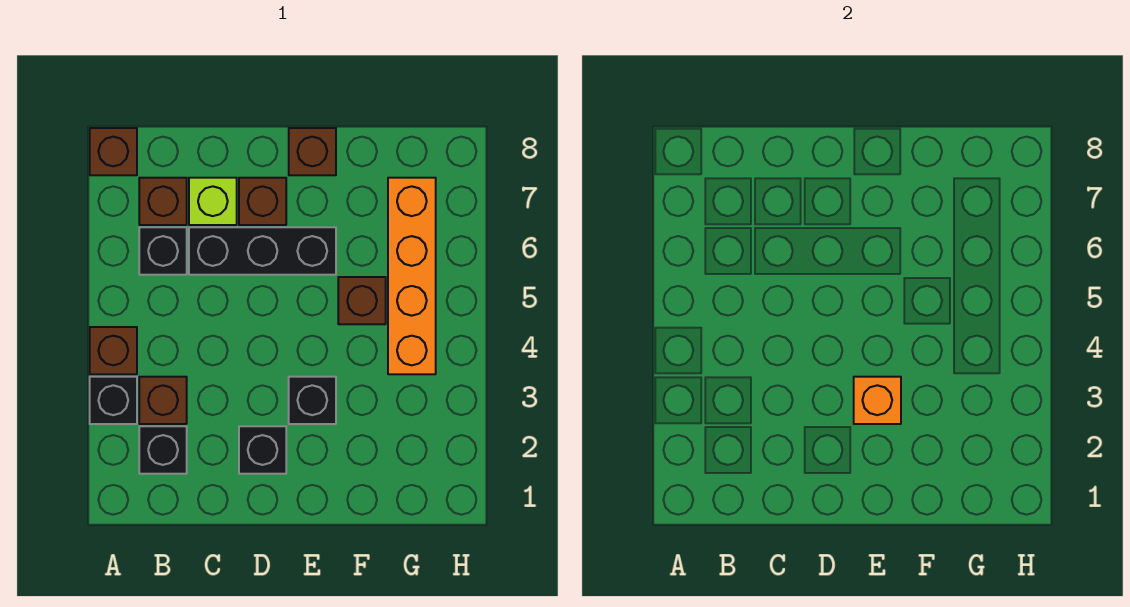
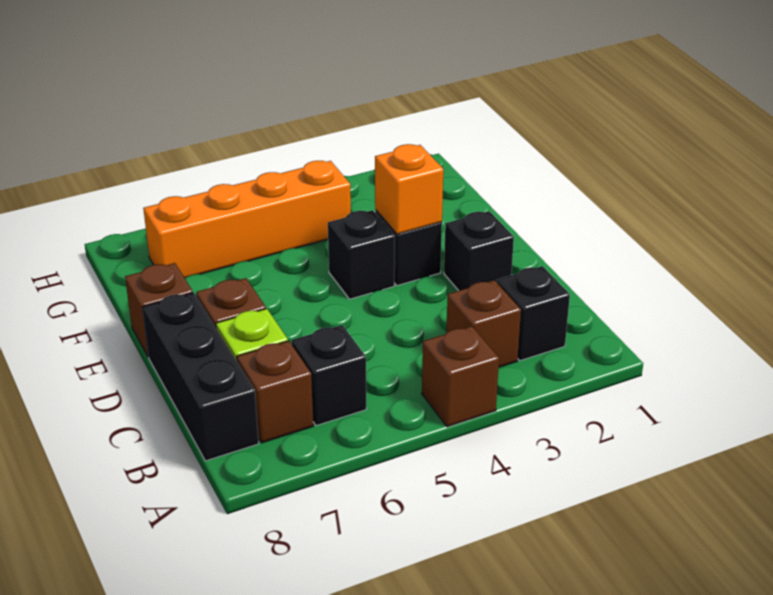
black brick A3 level 1 -> black brick E4 level 1
brown brick A8 level 1 -> none
black brick C6:E6 level 1 -> black brick B8:D8 level 1
brown brick F5 level 1 -> none

